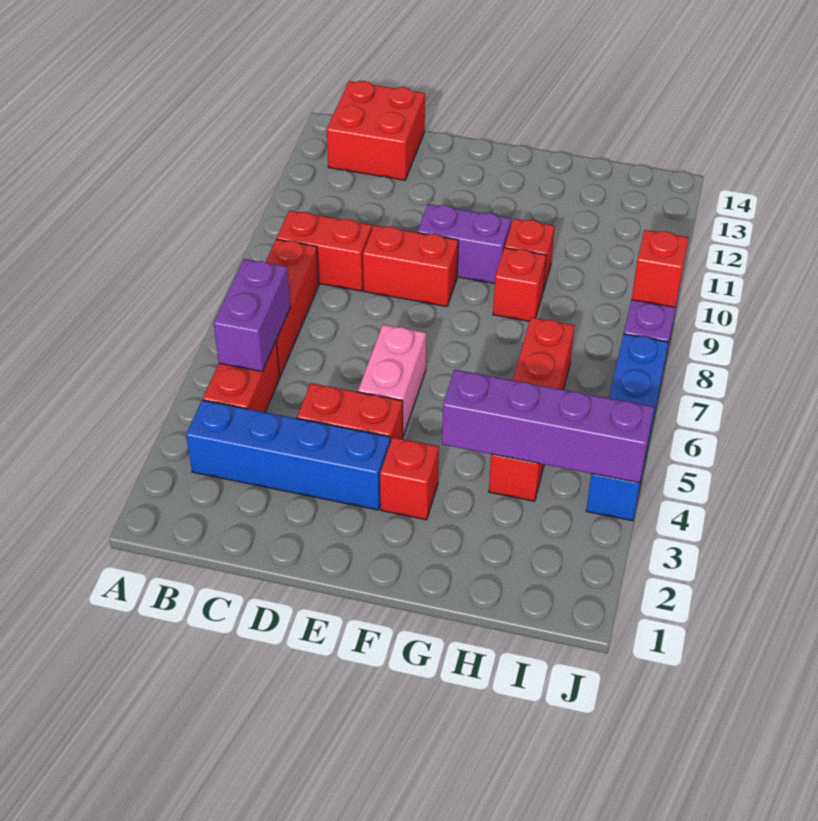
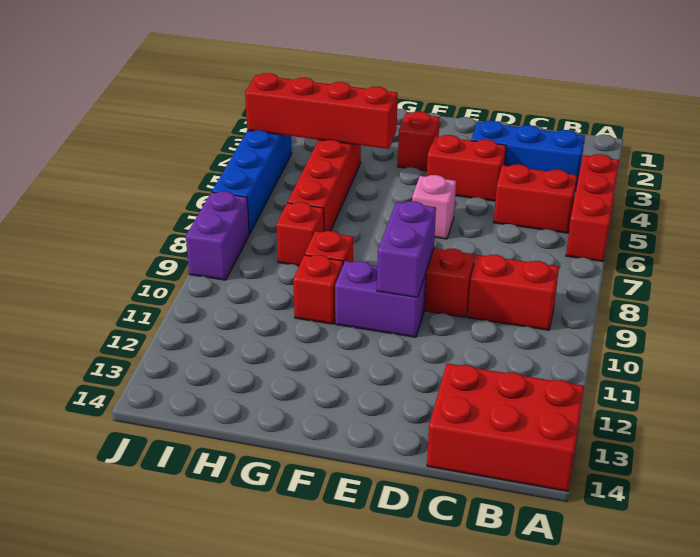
blue brick B3:E3 level 1 -> blue brick B3:D3 level 1
red brick B4:B5 level 1 -> red brick B5:C5 level 1
purple brick B5:B6 level 2 -> purple brick E9:E10 level 2
red brick B6:B8 level 1 -> red brick A4:A6 level 1
red brick B13:C14 level 1 -> red brick A13:C14 level 1
pink brick E5:E6 level 1 -> pink brick E6 level 1
purple brick G4:J4 level 2 -> red brick G4:J4 level 2
red brick J9 level 2 -> red brick H8 level 1

